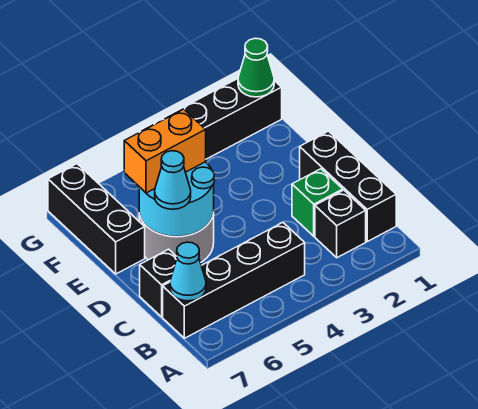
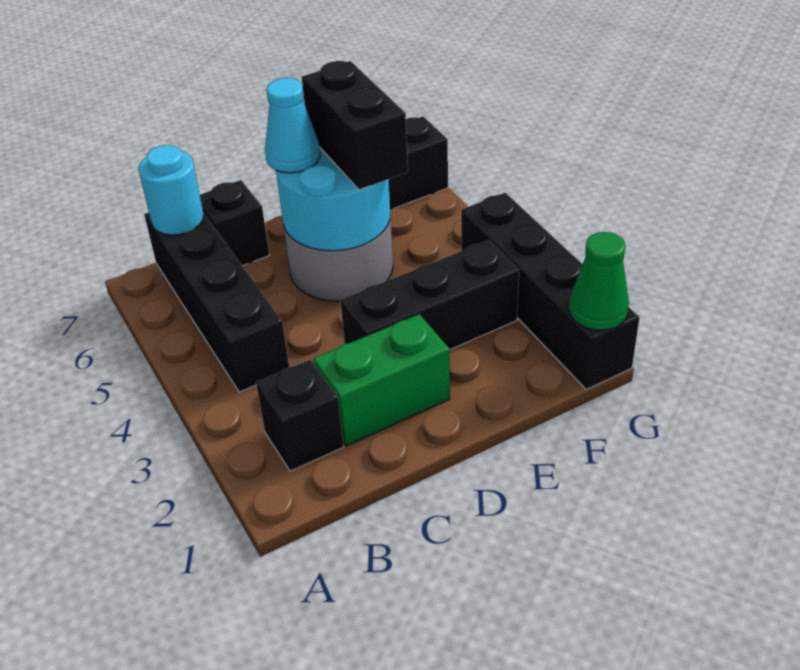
black brick B1:D1 level 1 -> black brick D3:F3 level 1
cyan cone B7 level 2 -> cyan round brick B7 level 2
green brick C2 level 1 -> green brick C2:D2 level 1
orange brick E5:E6 level 3 -> black brick E5:E6 level 3

